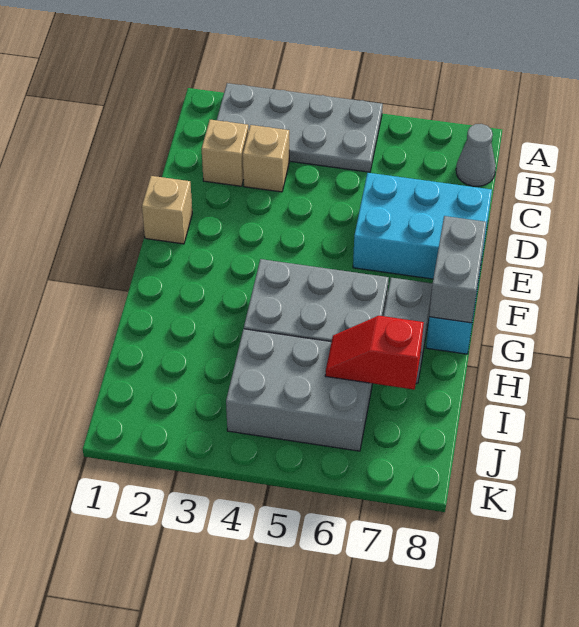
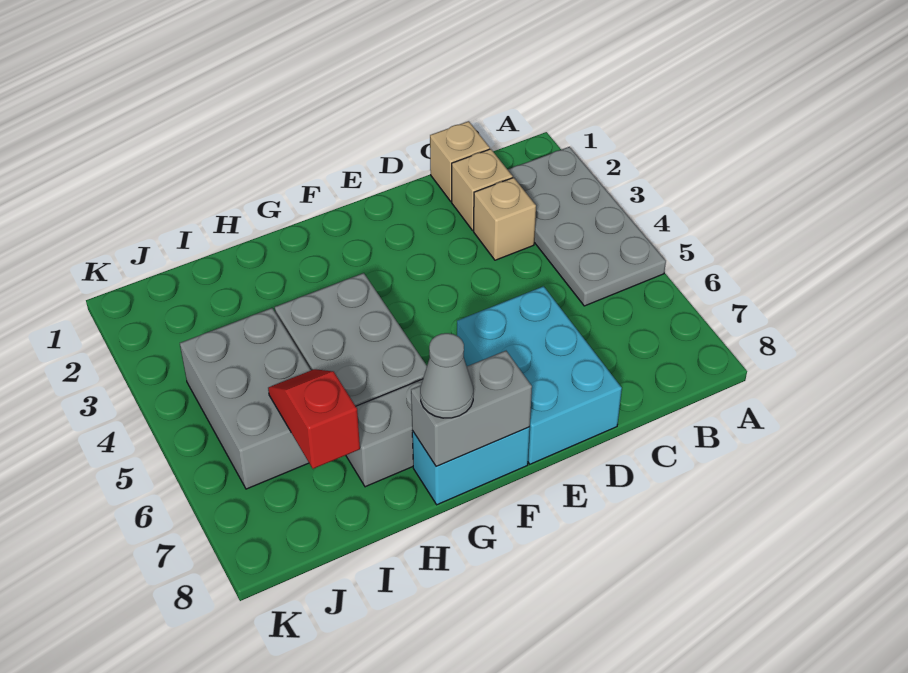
grey cone B8 level 1 -> grey cone G8 level 3
tan brick E1 level 1 -> tan brick C1 level 1

